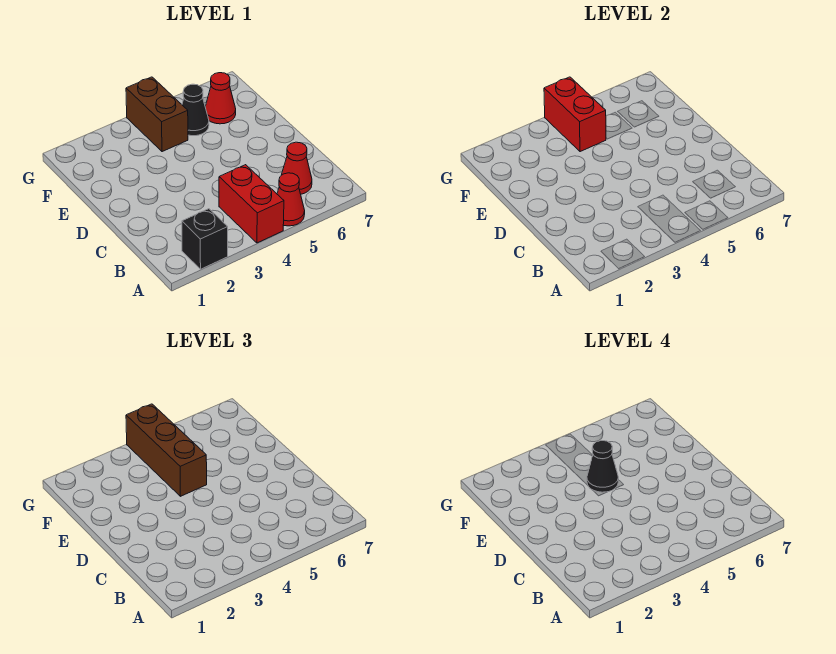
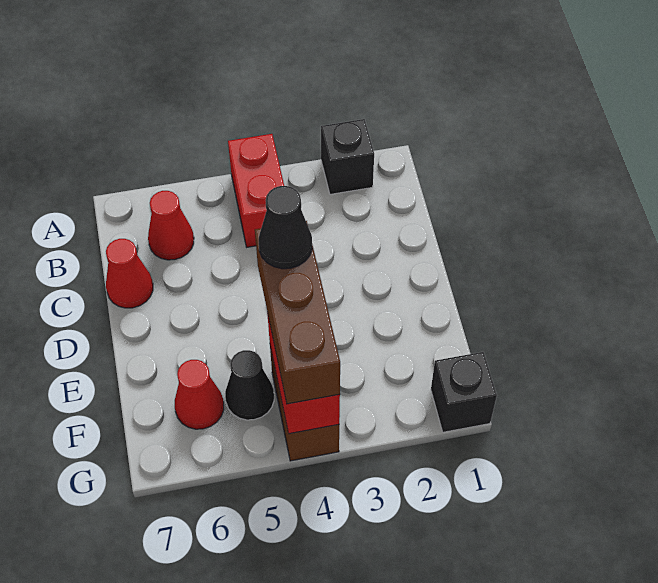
red cone A5 level 1 -> red cone C7 level 1
none -> black brick G1 level 1

